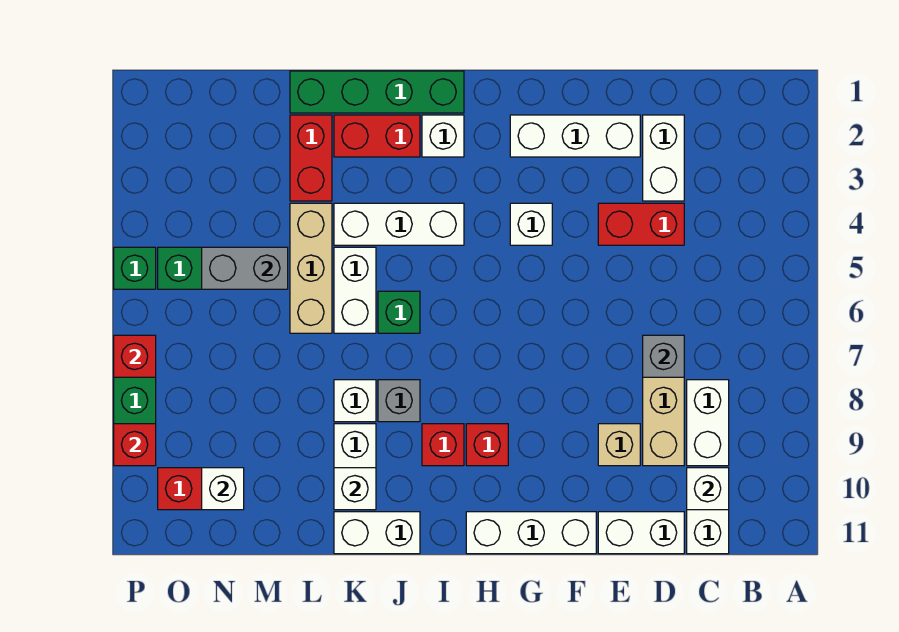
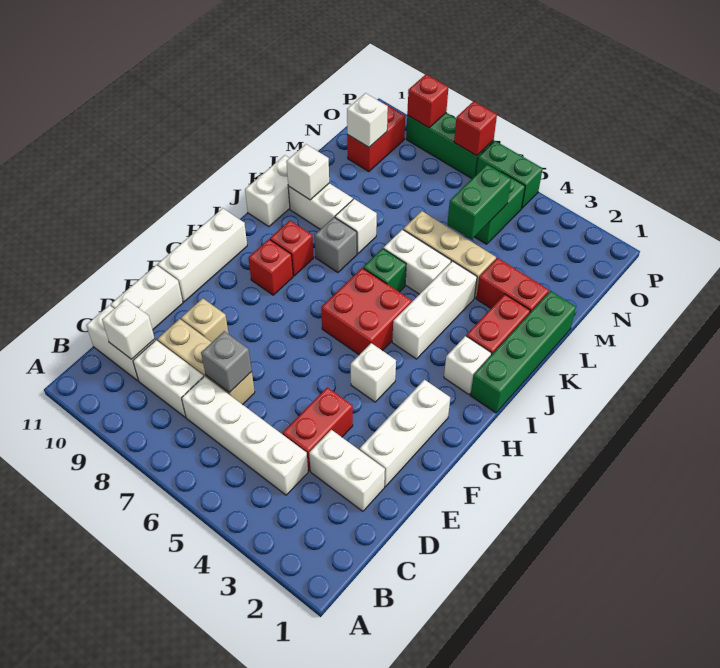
none -> white brick C4:C7 level 1
none -> red brick H5:I6 level 1
grey brick M5:N5 level 2 -> green brick M5:N5 level 2
green brick P5 level 1 -> green brick P5:P6 level 1

